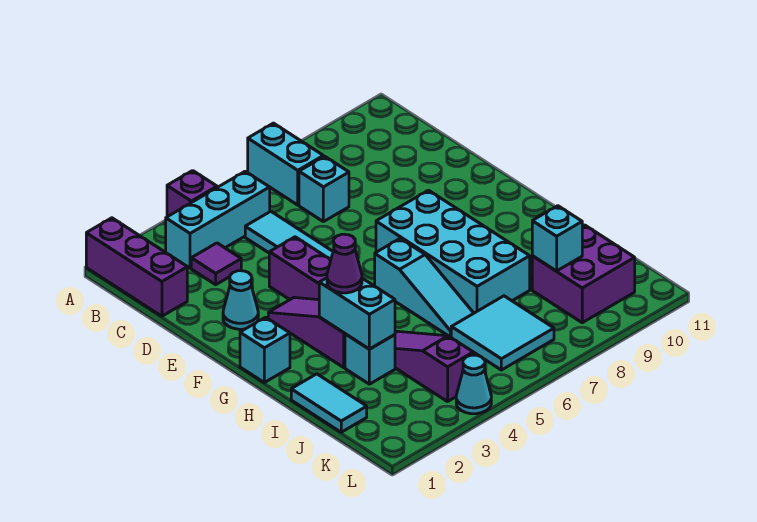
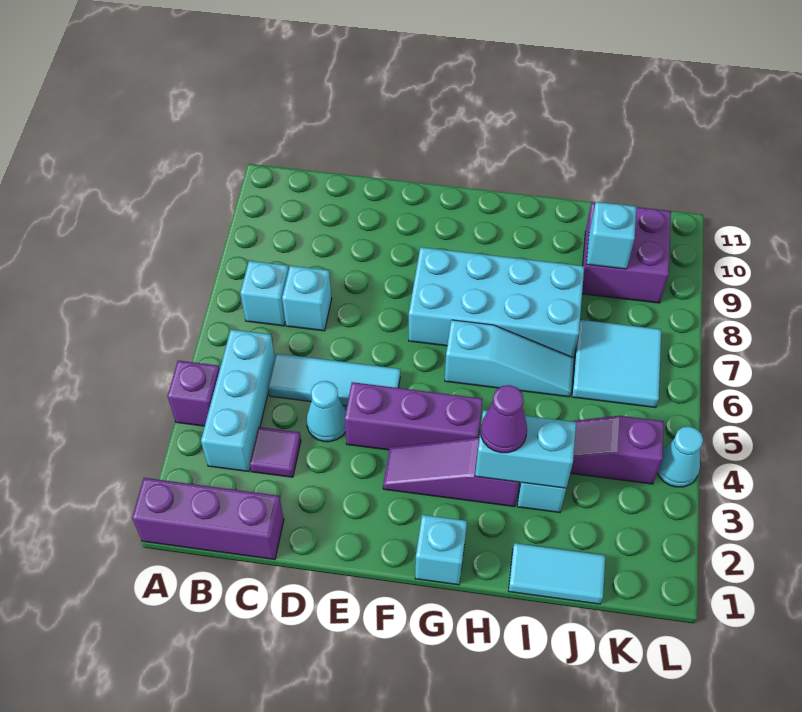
cyan brick A7:B7 level 1 -> cyan brick B7 level 1
cyan cone E2 level 1 -> cyan cone D4 level 1

